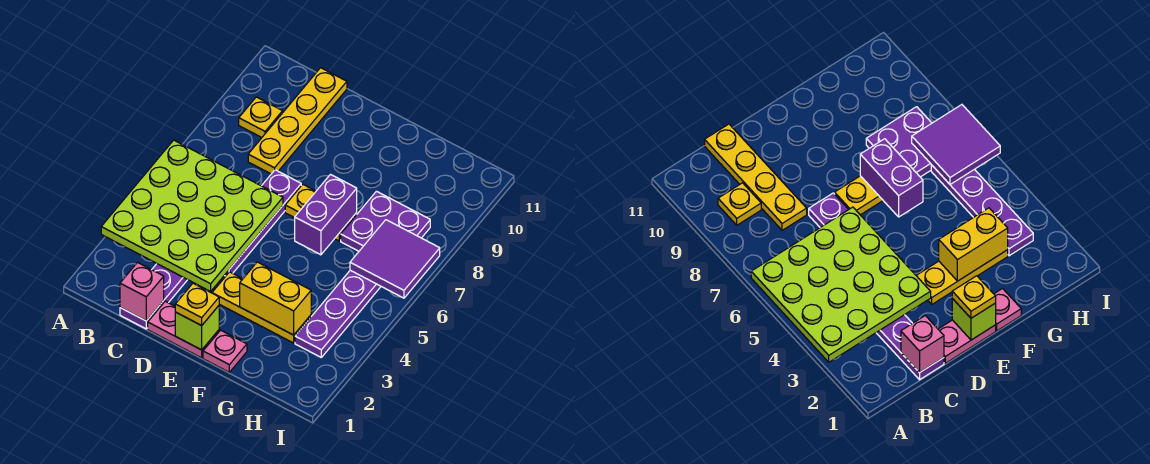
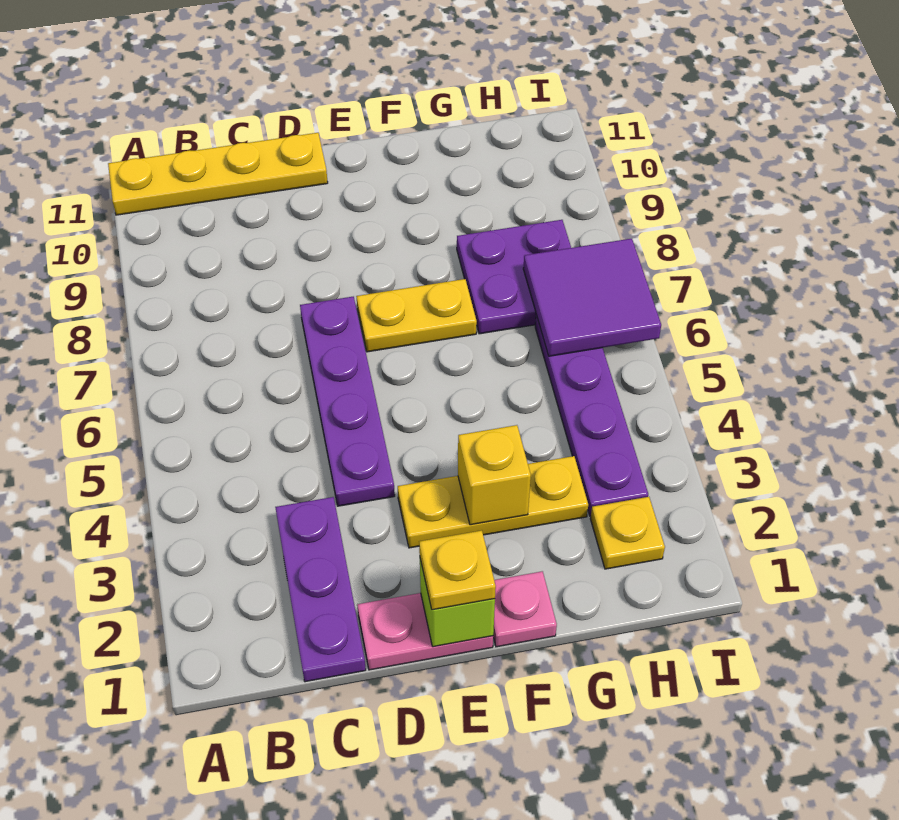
lime plate A3:D6 level 2 -> none
yellow plate B9 level 1 -> yellow plate H2 level 1
pink brick C1 level 2 -> none
yellow plate C8:C11 level 1 -> yellow plate A11:D11 level 1
yellow brick F3:G3 level 2 -> yellow brick F3 level 2
purple brick F6:F7 level 2 -> none

